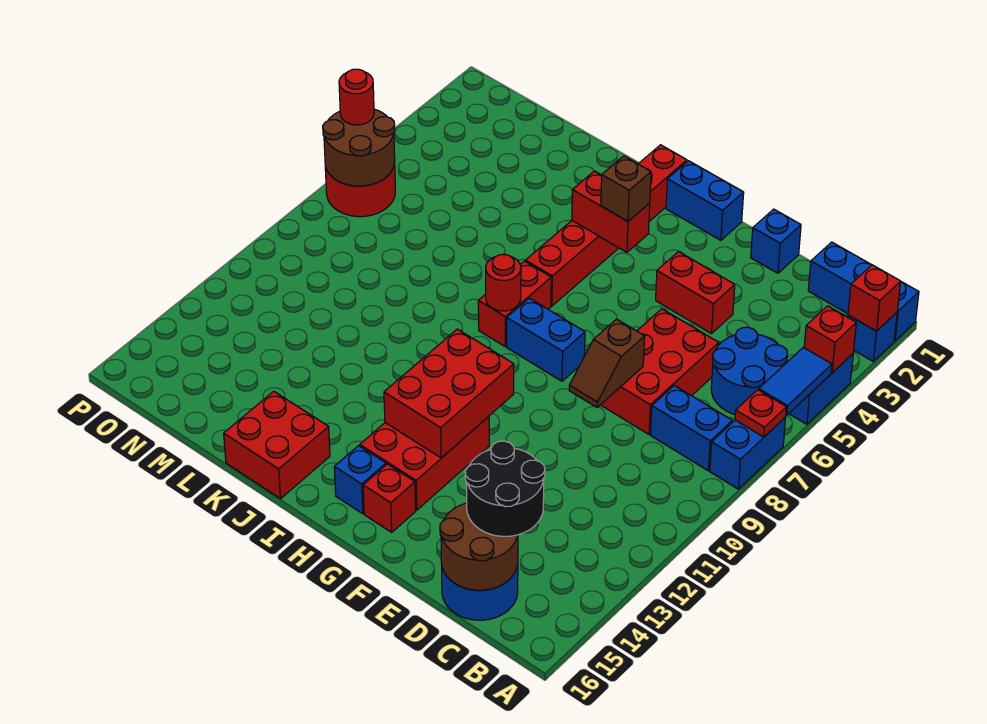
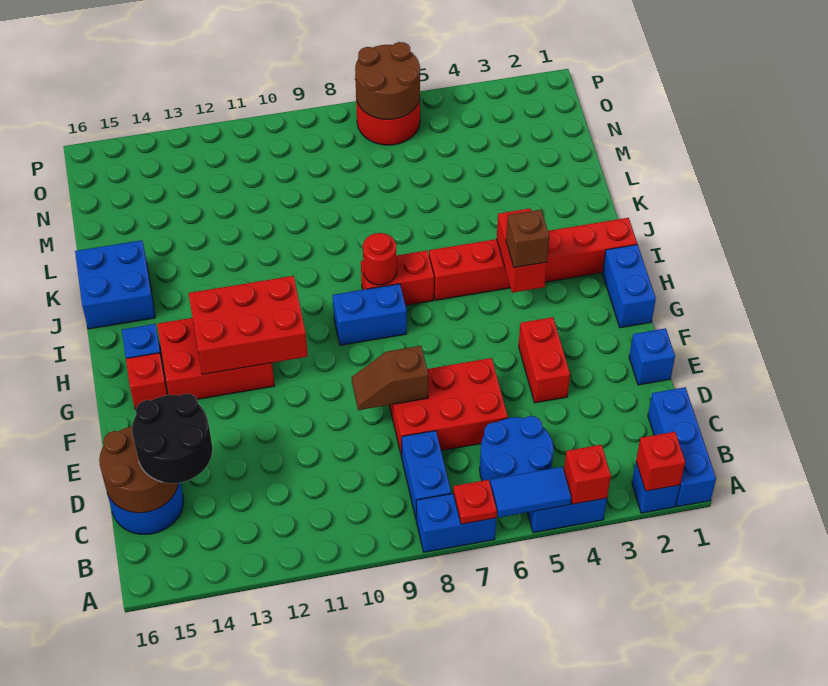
blue brick G8:H8 level 1 -> blue brick H8:H9 level 1
red brick J15:K16 level 1 -> blue brick J15:K16 level 1
red round brick P6 level 3 -> none

